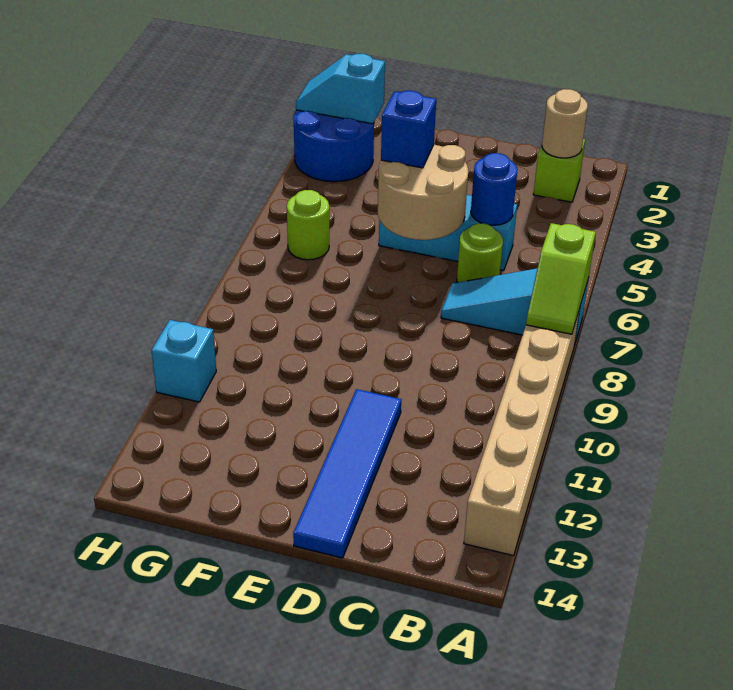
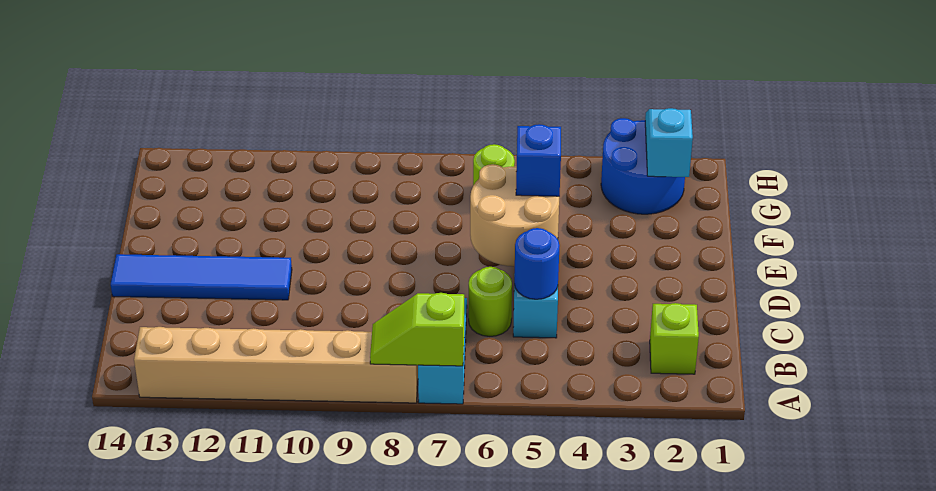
tan round brick B2 level 2 -> none
cyan brick H11 level 1 -> none

